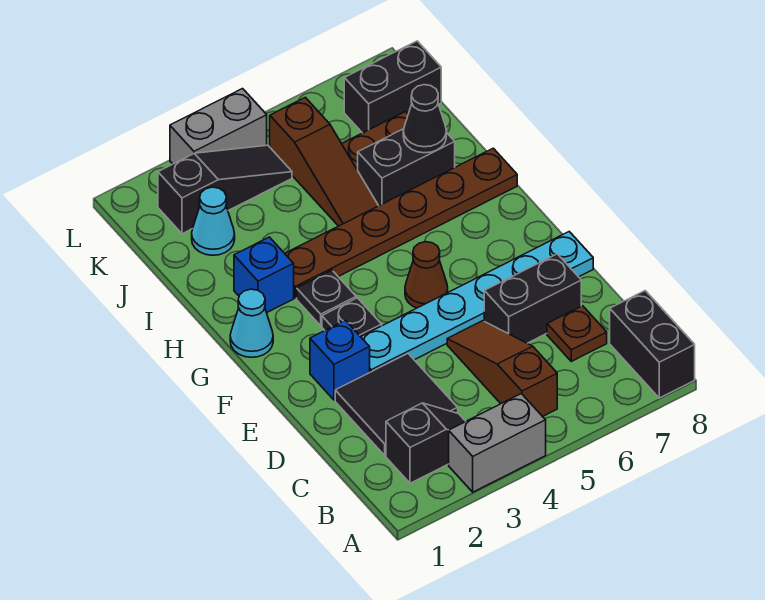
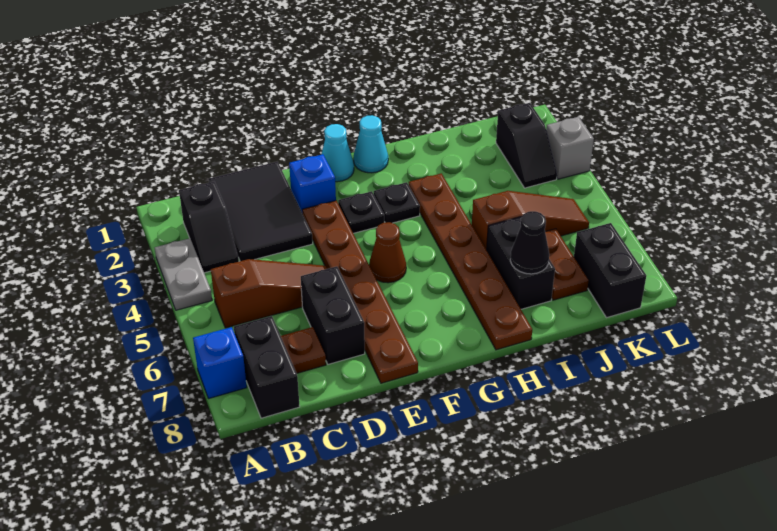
grey brick A3:A4 level 1 -> grey plate A3:A4 level 1
black brick A8:B8 level 1 -> black brick B7:B8 level 1
black tile C2:D3 level 1 -> black tile C1:D3 level 1
cyan plate E3:E8 level 1 -> brown plate E3:E8 level 1
blue brick H2 level 1 -> blue brick A7 level 1
brown slope I5:K5 level 1 top K -> brown slope I5:K5 level 1 top I
cyan cone J2 level 1 -> cyan cone F1 level 1
black slope K2:K4 level 1 top 2 -> black slope K2:K3 level 1 top 2
grey brick L3:L4 level 1 -> grey brick L3 level 1

